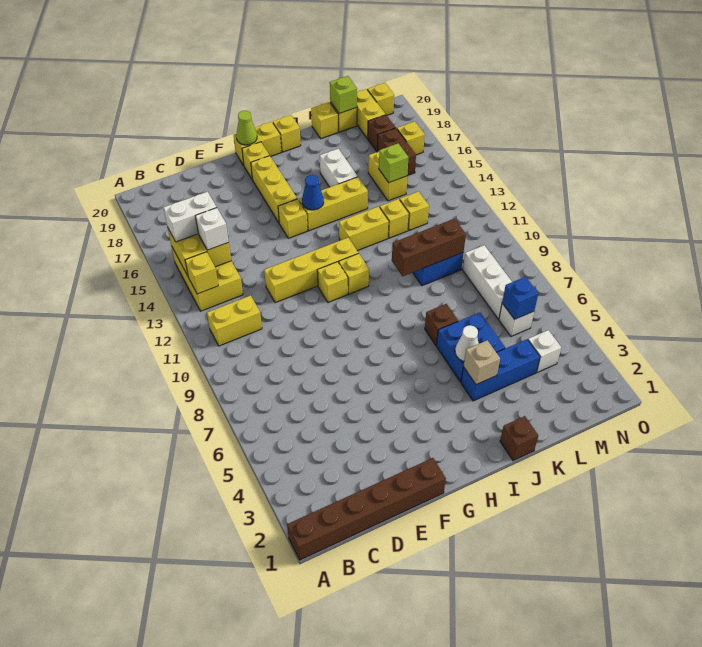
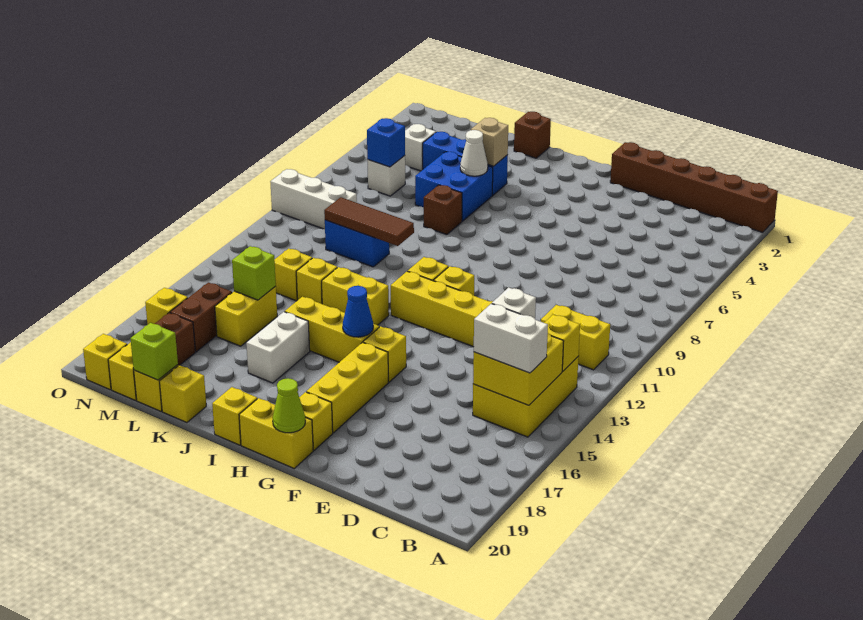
brown brick J10:L10 level 2 -> brown tile J10:L10 level 2
white brick M7:M9 level 1 -> white brick M9:O9 level 1

